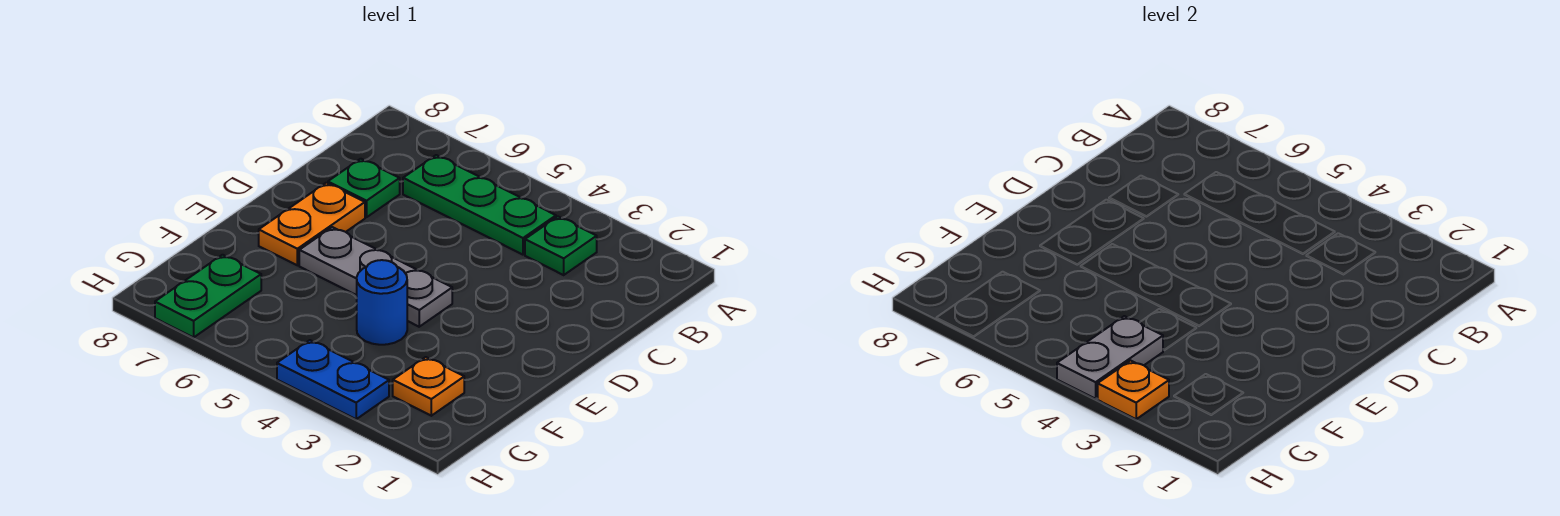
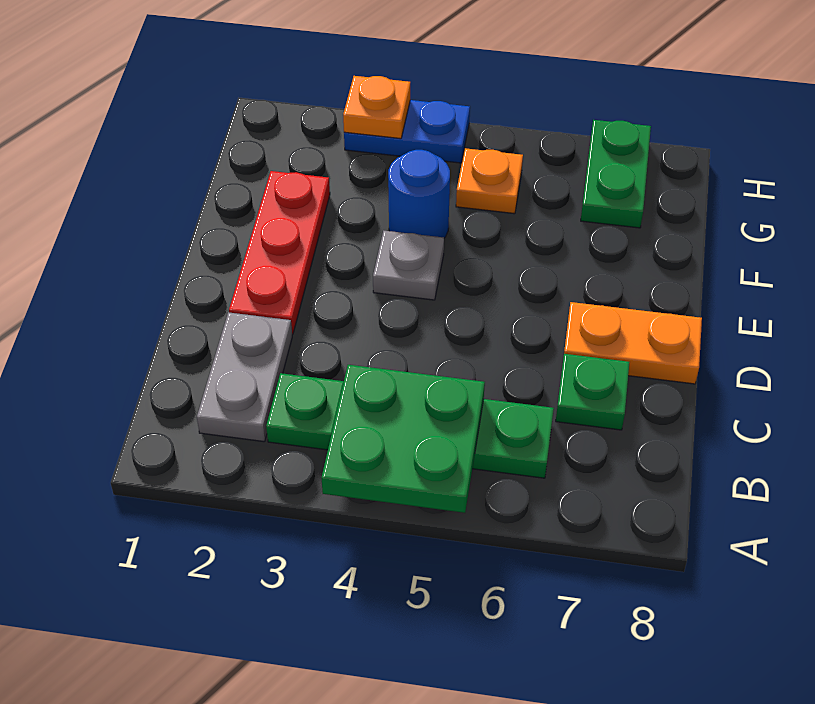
none -> green plate A4:B5 level 2
none -> red plate D2:F2 level 1
orange plate D7:E7 level 1 -> orange plate D7:D8 level 1
grey plate E4:E6 level 1 -> grey plate E4 level 1
orange plate G2 level 1 -> orange plate G5 level 1
grey plate G4:H4 level 2 -> grey plate B2:C2 level 1

